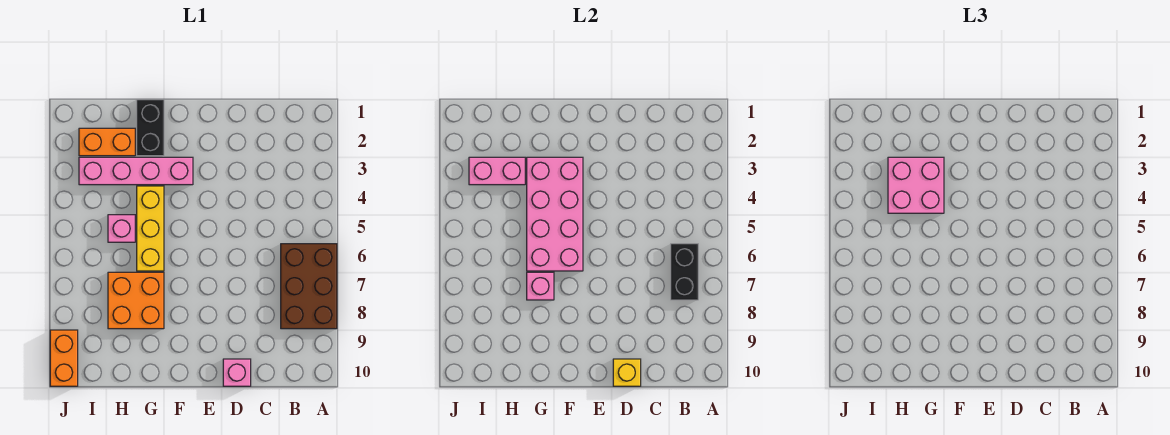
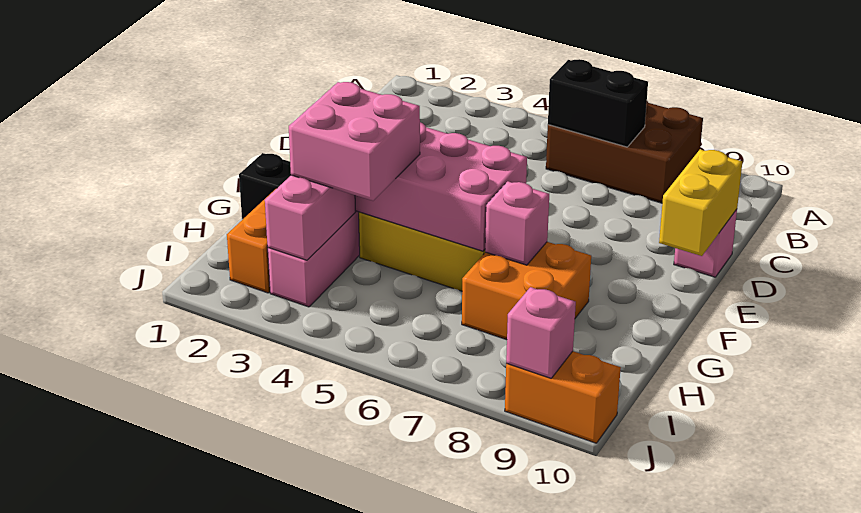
yellow brick D10 level 2 -> yellow brick D10:E10 level 2
pink brick H5 level 1 -> pink brick J9 level 2

